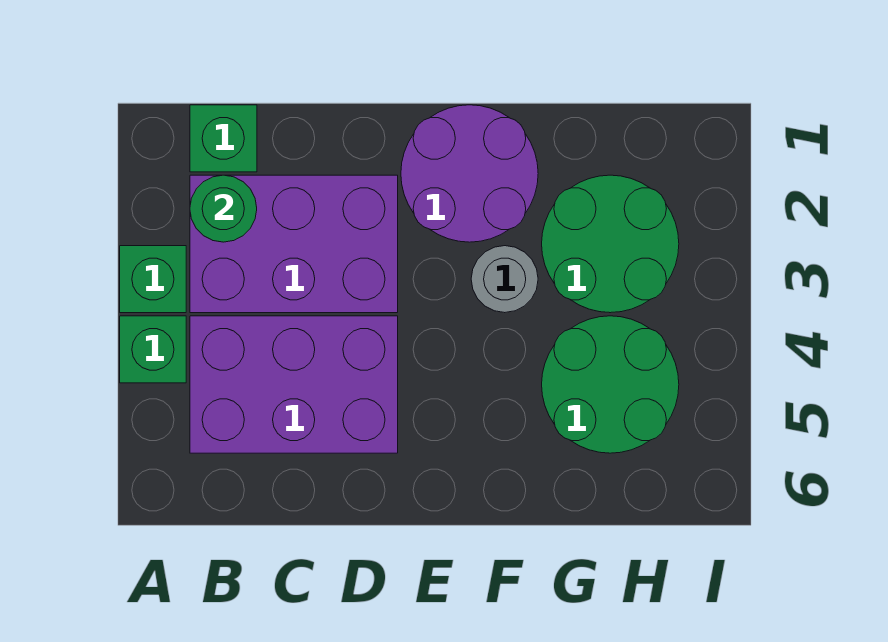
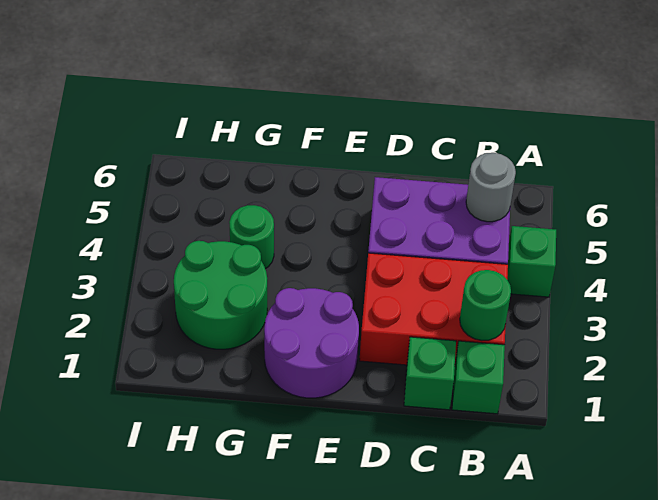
green brick A3 level 1 -> green brick C1 level 1
purple brick B2:D3 level 1 -> red brick B2:D3 level 1
grey round brick F3 level 1 -> grey round brick B5 level 2
green round brick G4:H5 level 1 -> green round brick G4 level 1

